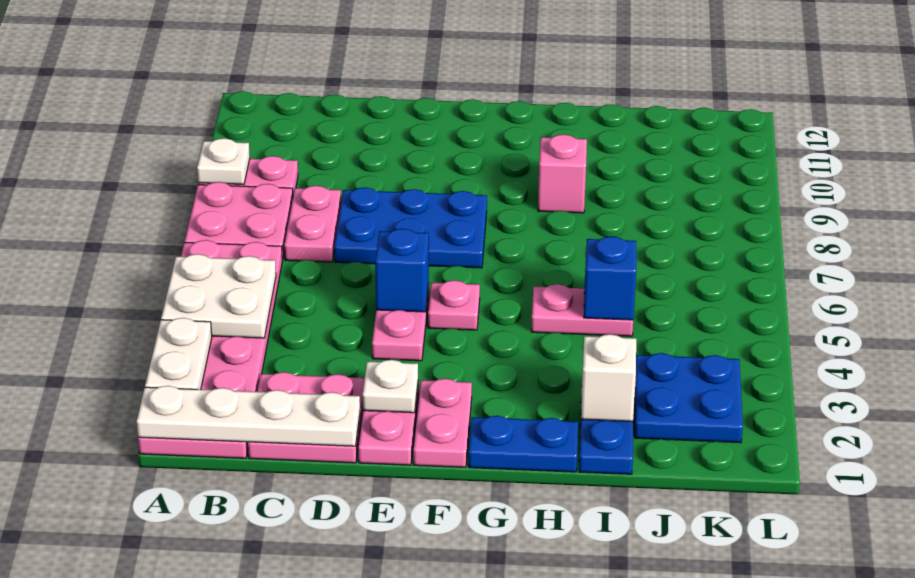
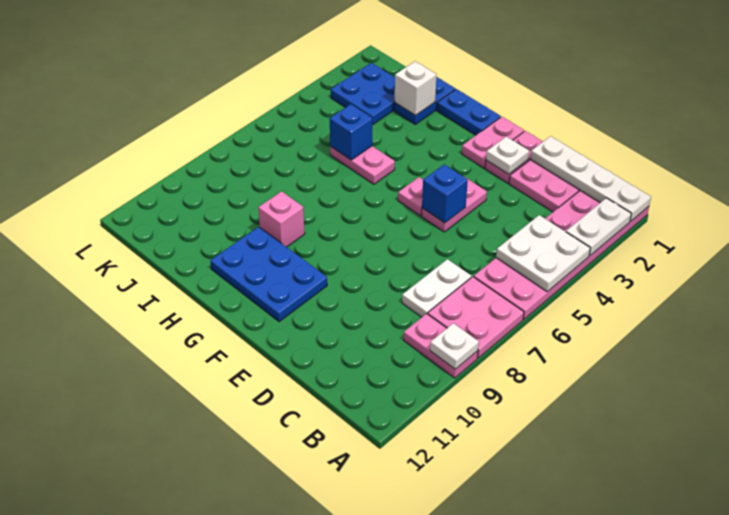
pink plate C7:C8 level 1 -> white plate C7:C8 level 1
blue plate D7:F8 level 1 -> blue plate F10:H11 level 1

